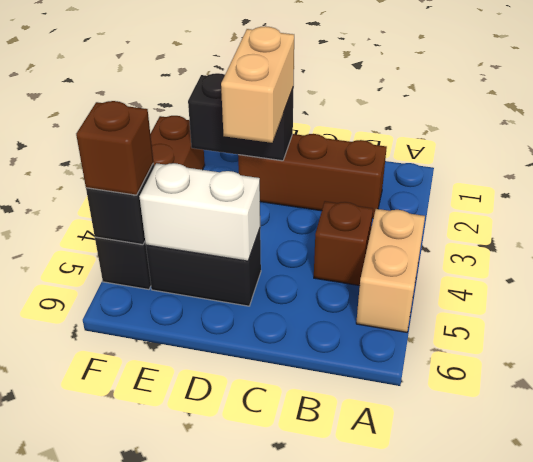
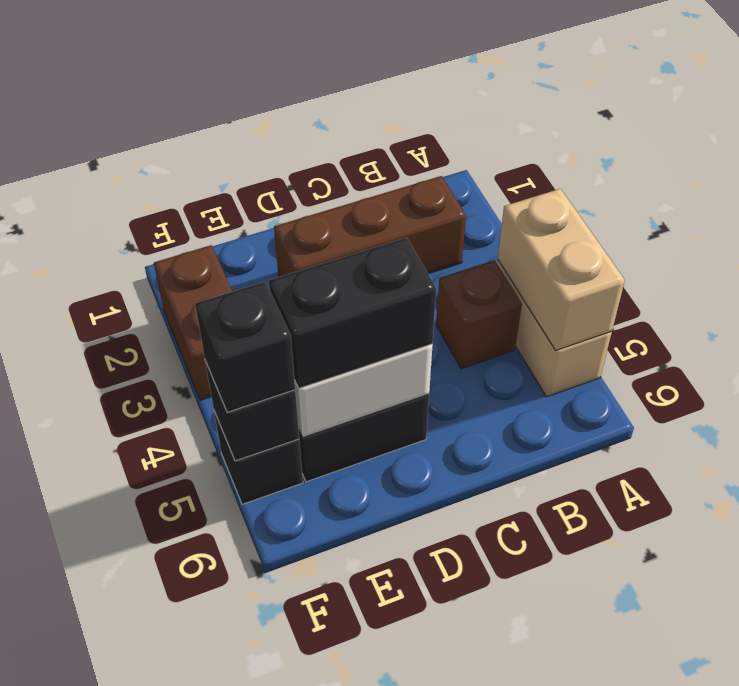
black brick D2:E2 level 2 -> black brick D5:E5 level 3
tan brick D2:D3 level 3 -> tan brick A4:A5 level 2
brown brick F5 level 3 -> black brick F5 level 3

